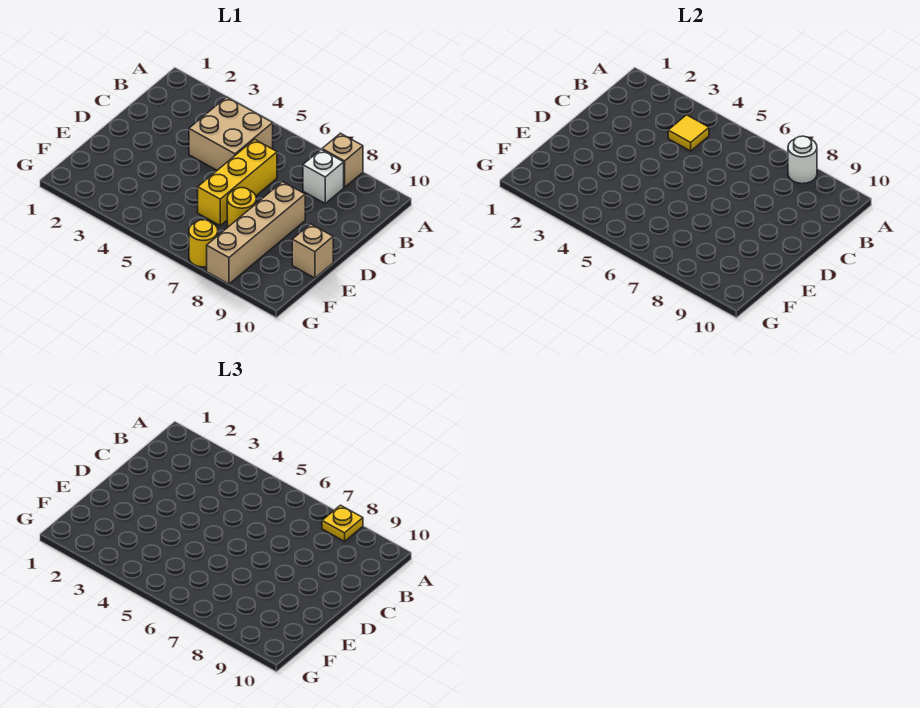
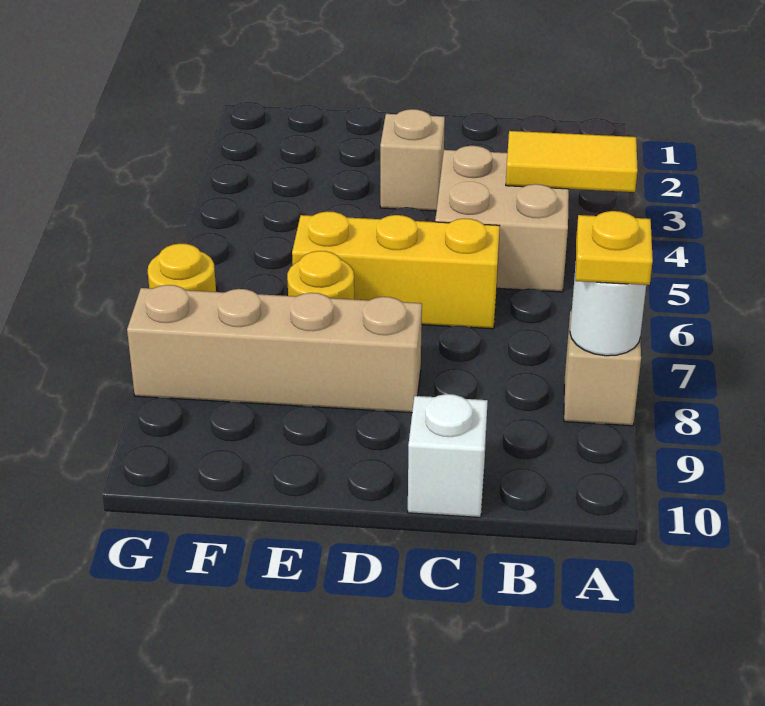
yellow tile B4 level 2 -> yellow tile A4:B4 level 2
white brick B8 level 1 -> white brick C10 level 1
tan brick E10 level 1 -> tan brick D3 level 1

